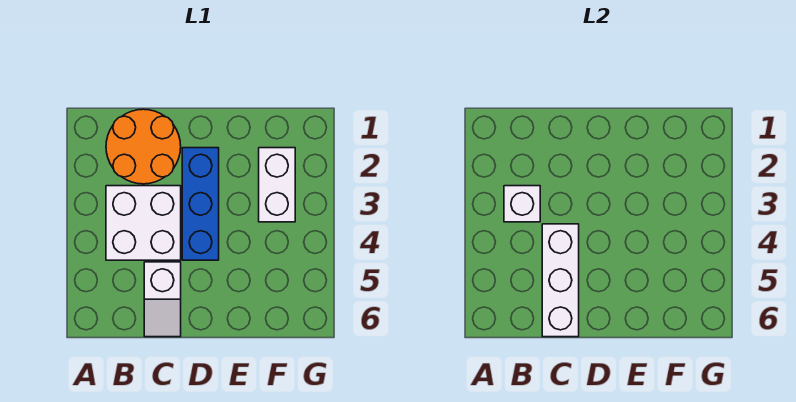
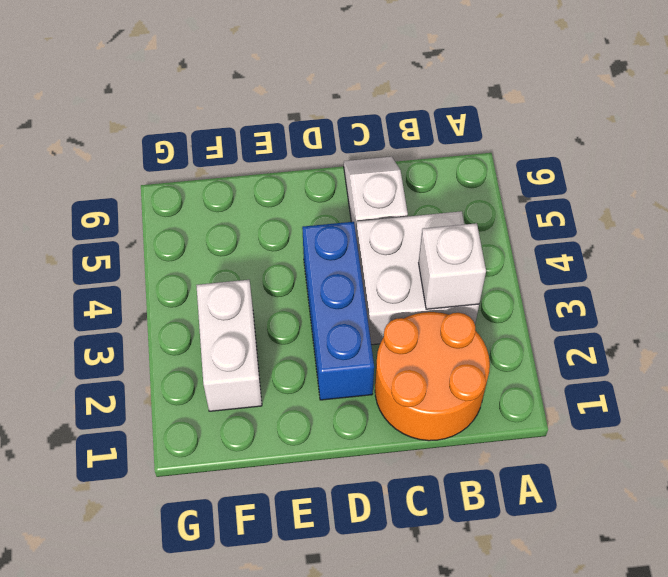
white brick C4:C6 level 2 -> none

